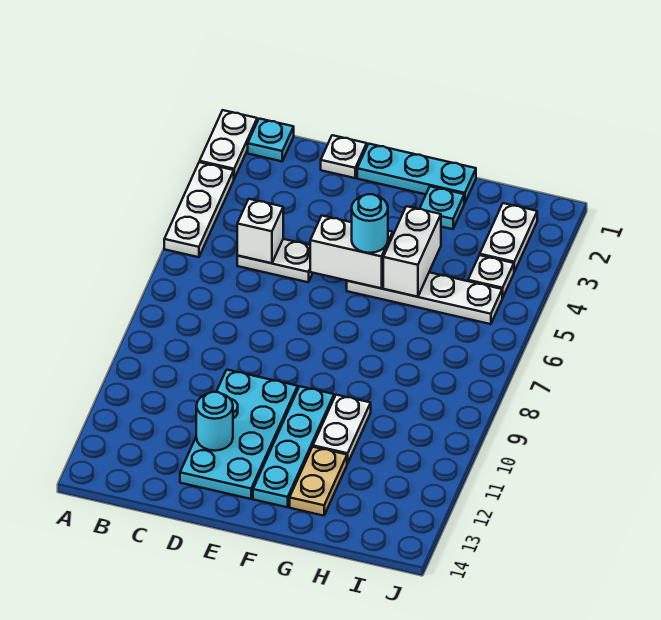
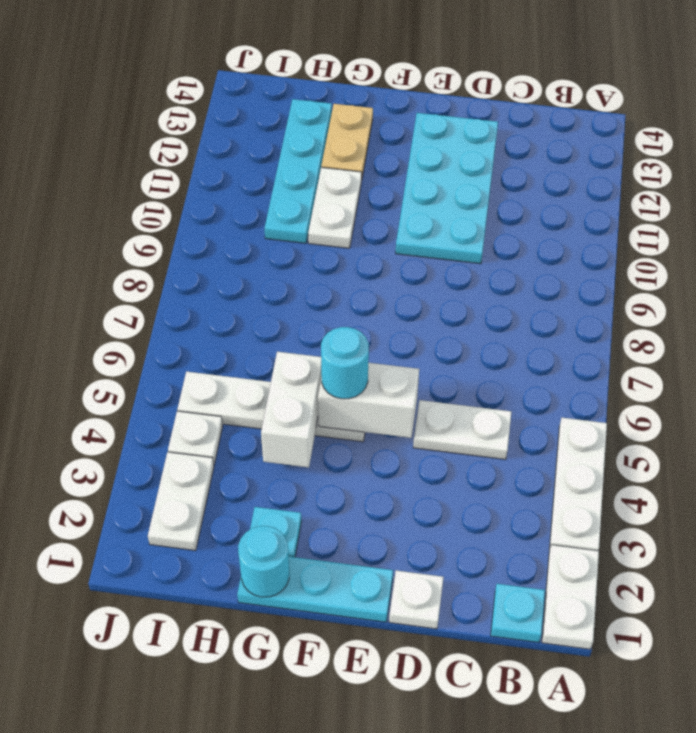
white brick C5 level 2 -> none
cyan round brick D12 level 2 -> cyan round brick G1 level 2
cyan plate F10:F13 level 1 -> cyan plate H10:H13 level 1

